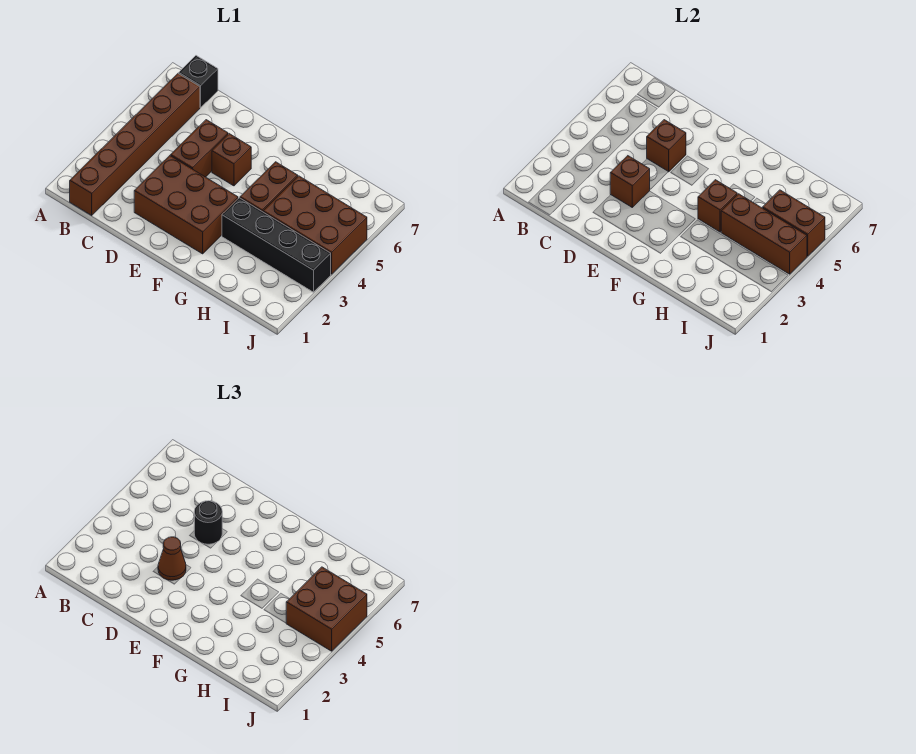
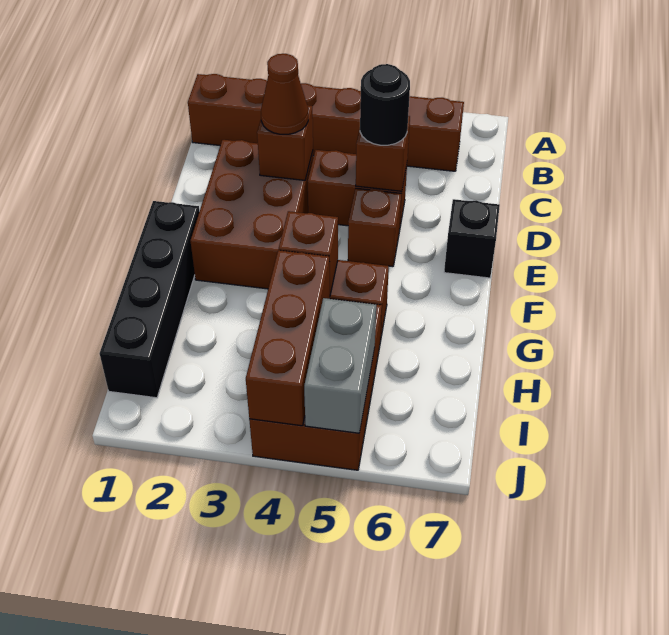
black brick B7 level 1 -> black brick E7 level 1
black brick G3:J3 level 1 -> black brick F1:I1 level 1
brown brick I4:J5 level 3 -> none
brown brick I5:J5 level 2 -> grey brick I5:J5 level 2

